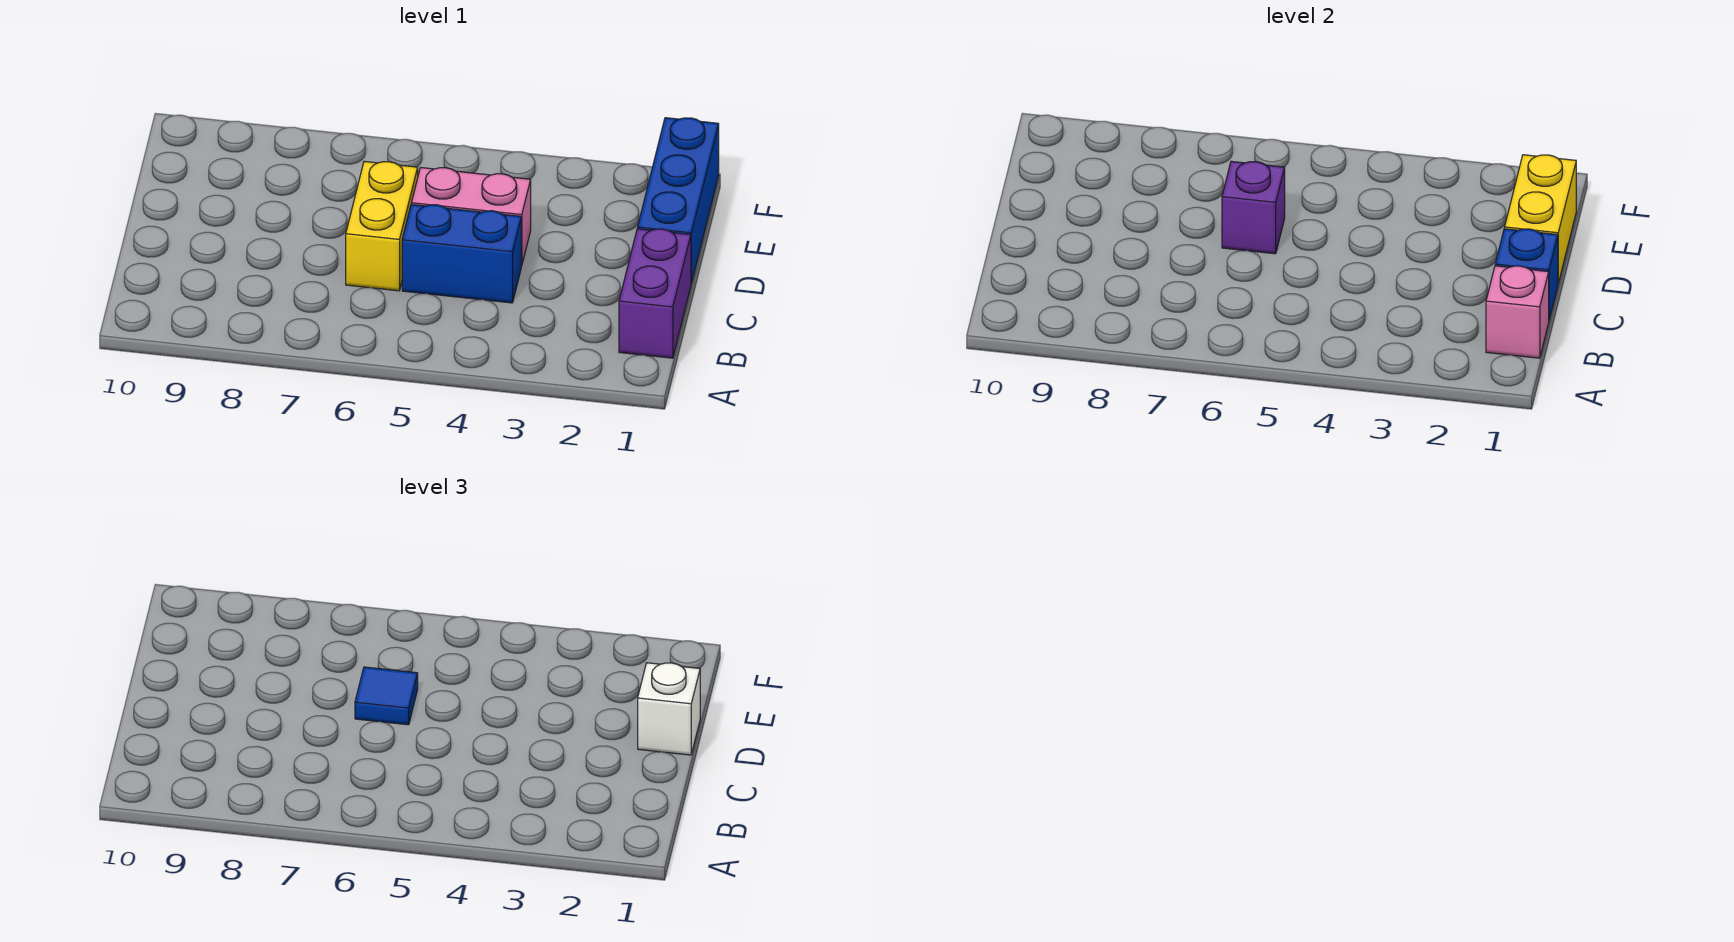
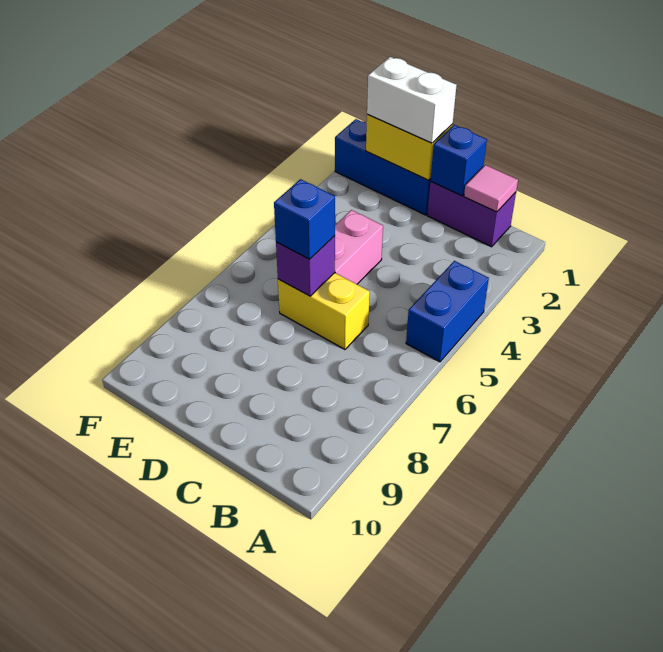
pink brick B1 level 2 -> pink tile B1 level 2
blue brick C4:C5 level 1 -> blue brick A4:A5 level 1
white brick D1 level 3 -> white brick D1:E1 level 3
blue tile D6 level 3 -> blue brick D6 level 3

